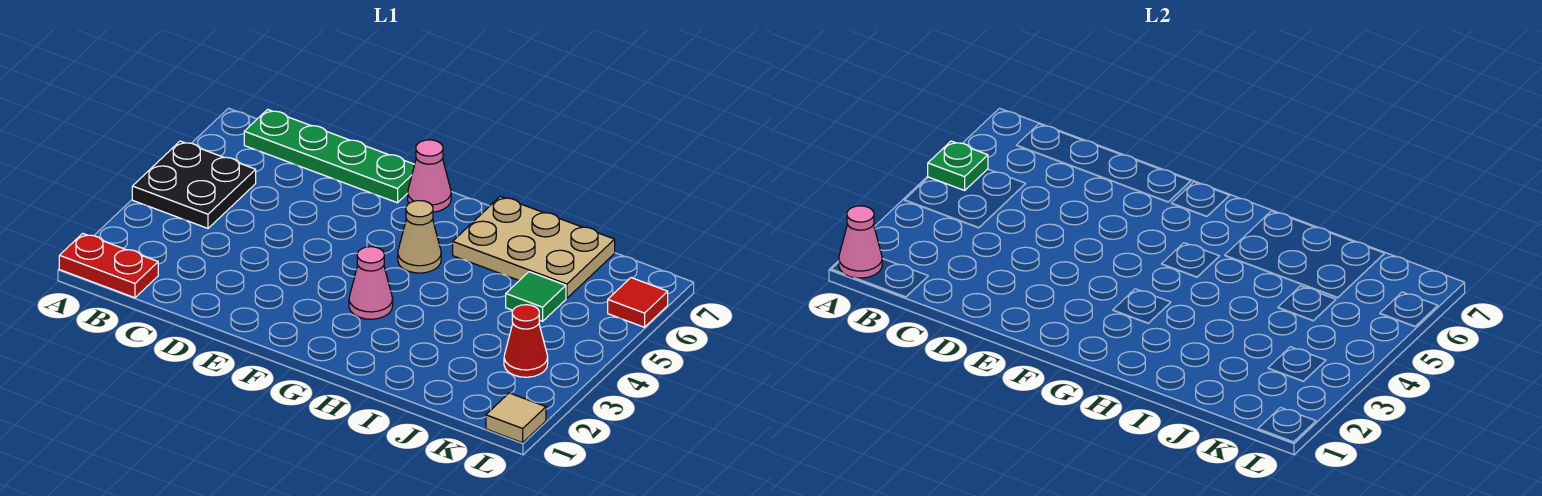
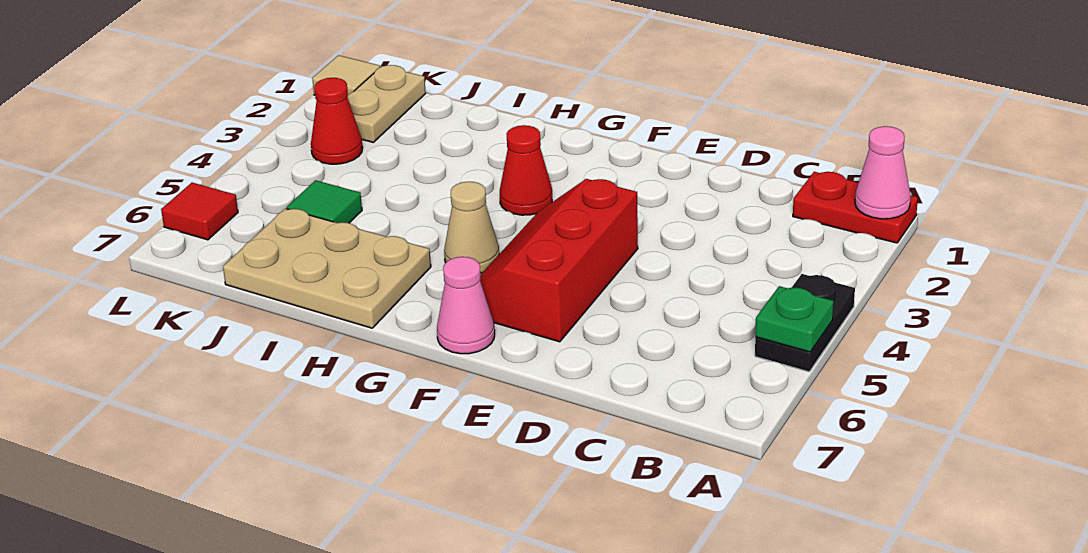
black plate A4:B5 level 1 -> black plate A4:A5 level 1
green plate B7:E7 level 1 -> none
none -> red slope E4:F6 level 1 top E
pink cone G3 level 1 -> red cone G3 level 1
none -> tan plate K1:K2 level 1

